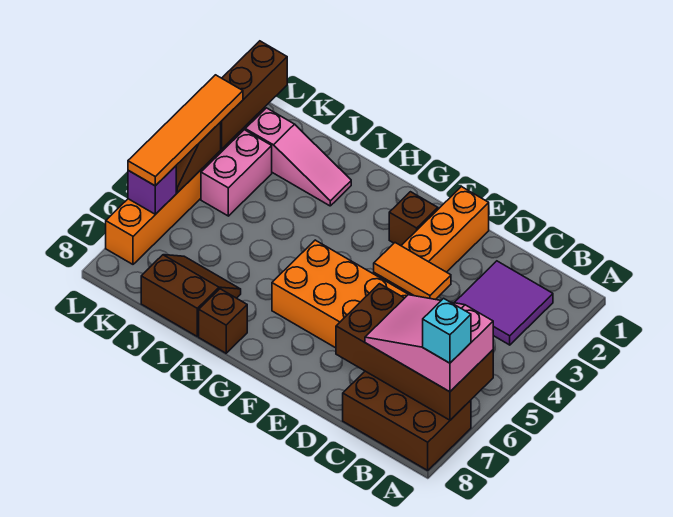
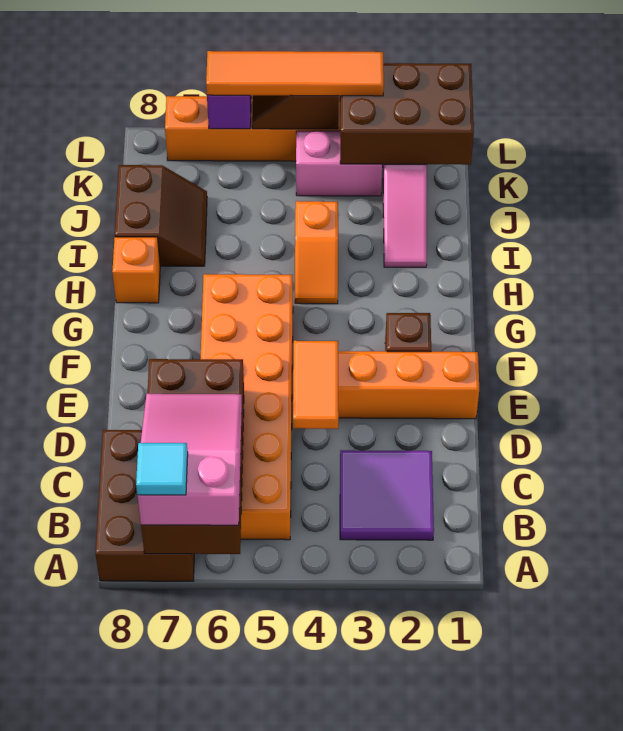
cyan brick A7 level 4 -> cyan tile A7 level 4
none -> orange slope H4:I4 level 1 top I
brown brick H8 level 1 -> orange brick H8 level 1
brown brick L1:L3 level 2 -> brown brick K1:L3 level 2

